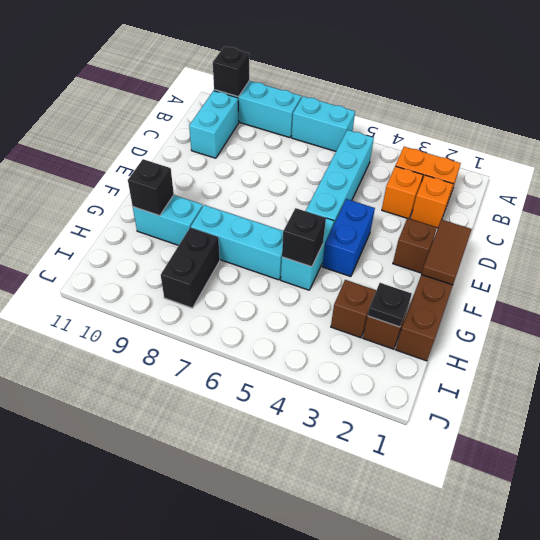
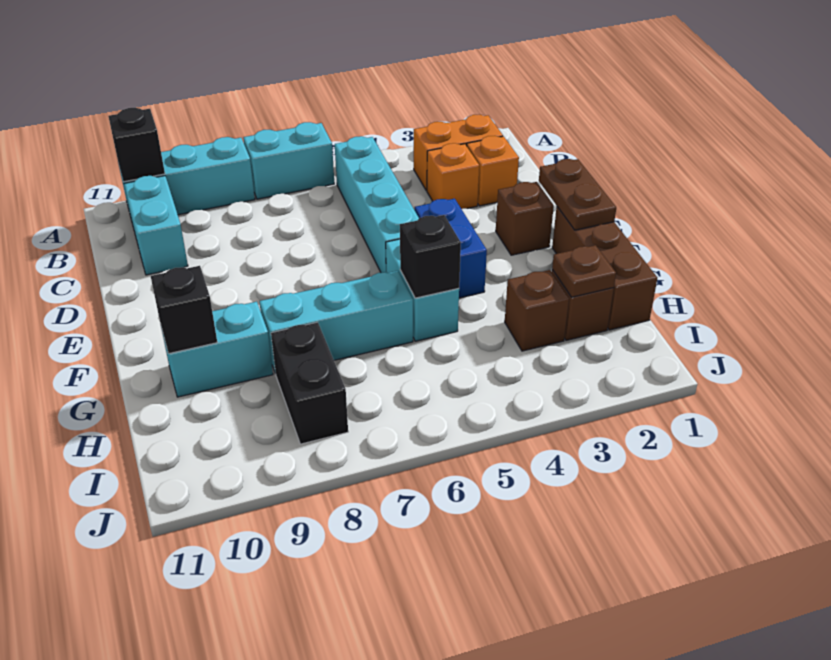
brown tile E1:F1 level 2 -> brown plate E1:F1 level 2
black plate H2 level 2 -> brown plate H2 level 2

